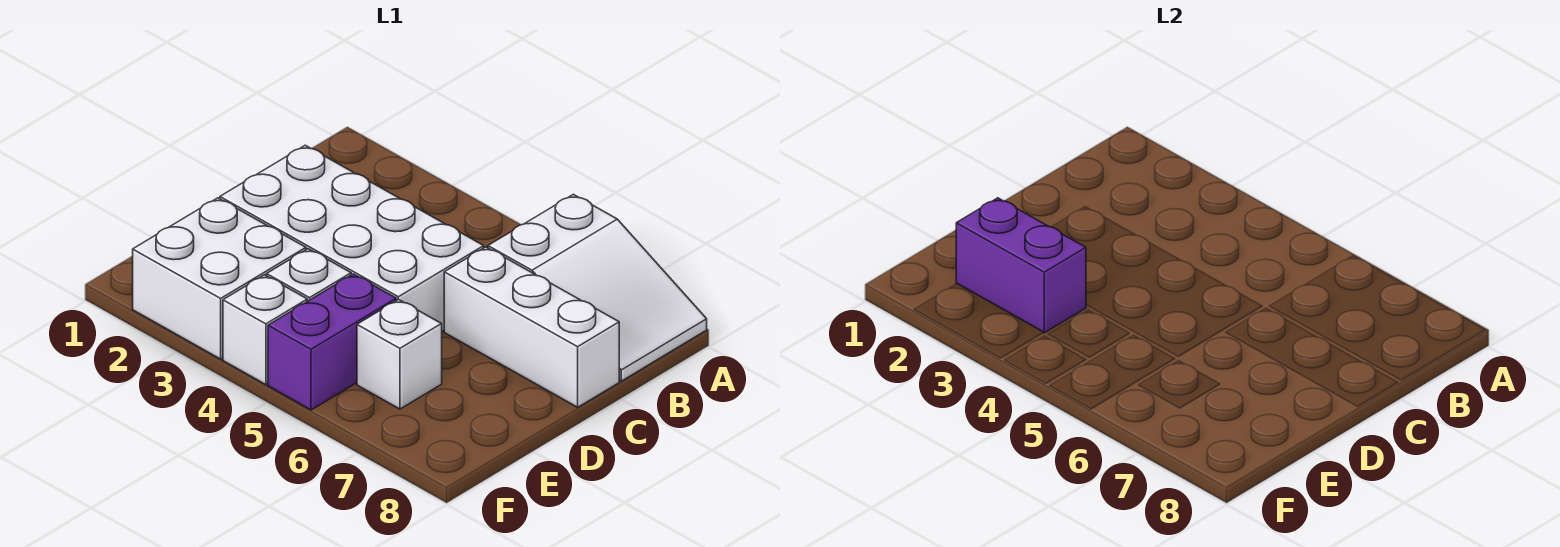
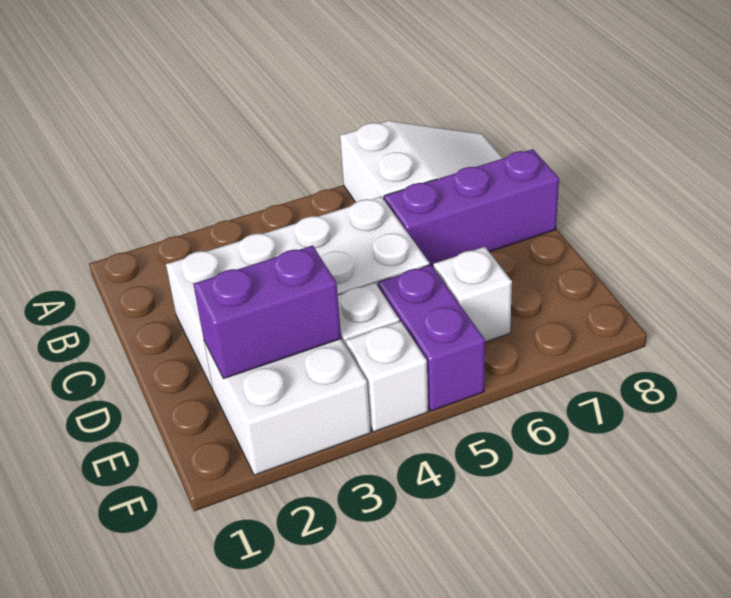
white brick C6:C8 level 1 -> purple brick C6:C8 level 1

